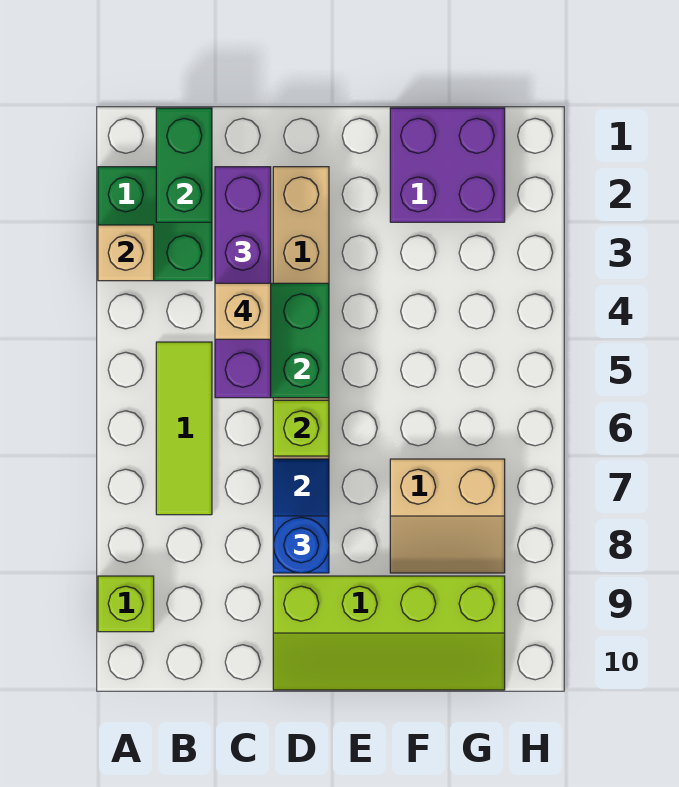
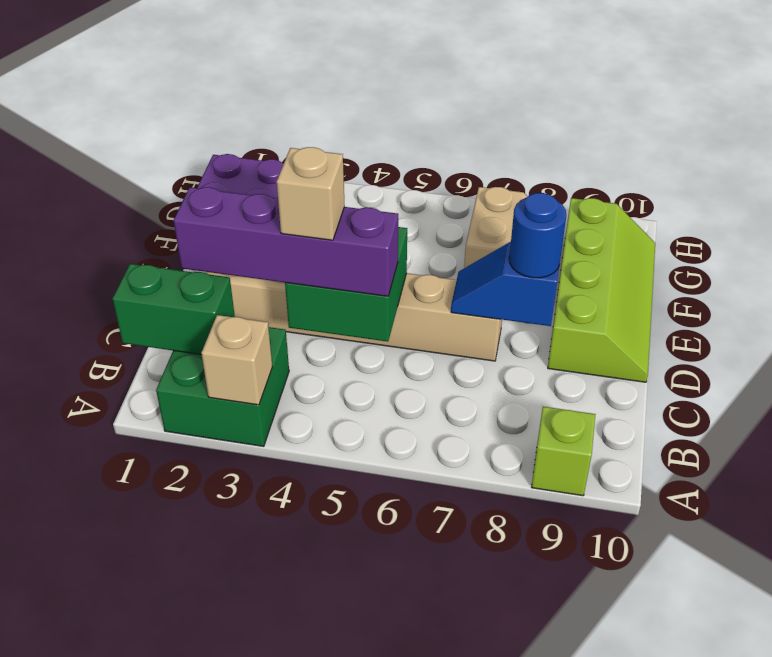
lime tile B5:B7 level 1 -> none
lime brick D6 level 2 -> none

